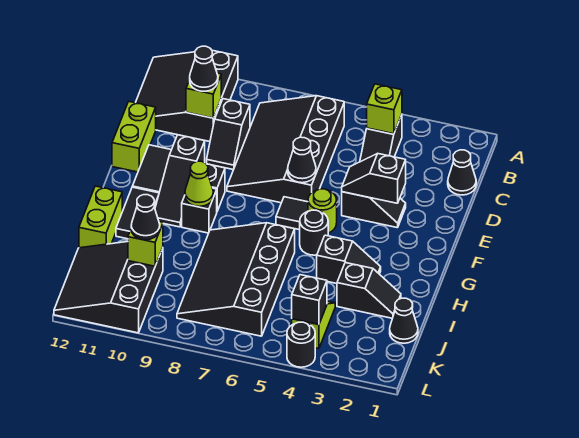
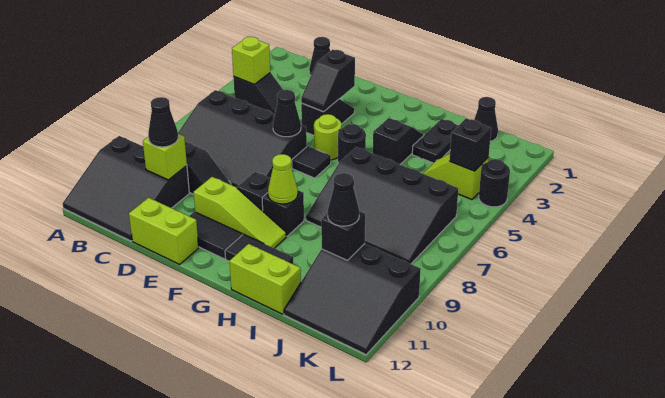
black slope E10:G10 level 1 top E -> lime slope E10:G10 level 1 top E
black slope I2:I3 level 1 top 3 -> black plate I2:I3 level 1
lime brick J10 level 2 -> black brick J10 level 2

